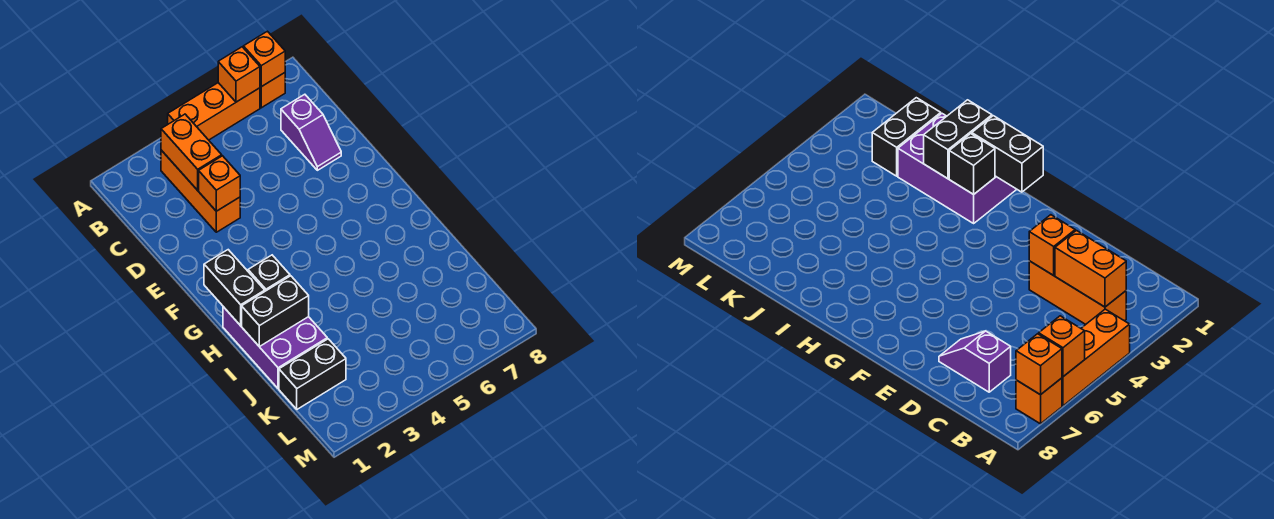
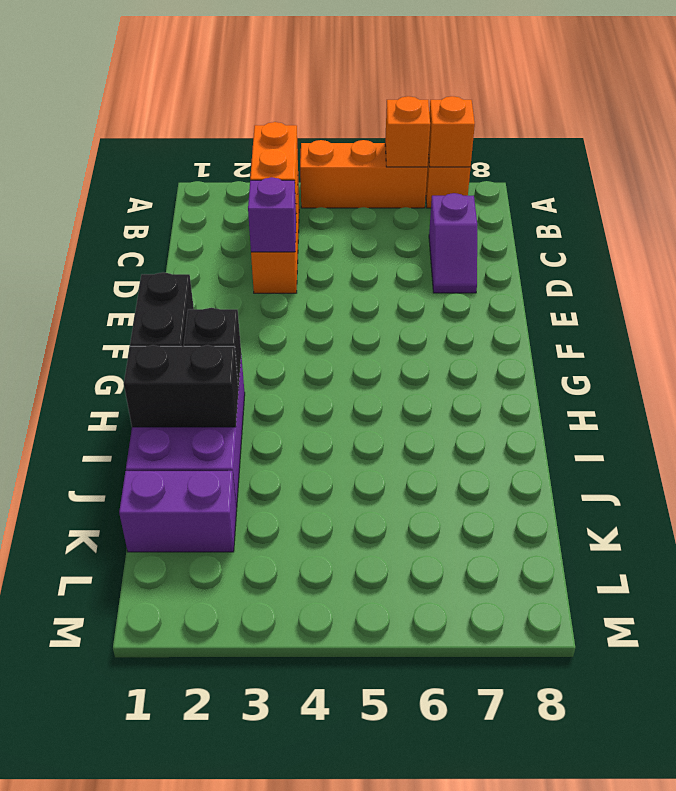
orange brick D3 level 2 -> purple brick D3 level 2
black brick K1:K2 level 1 -> purple brick K1:K2 level 1

